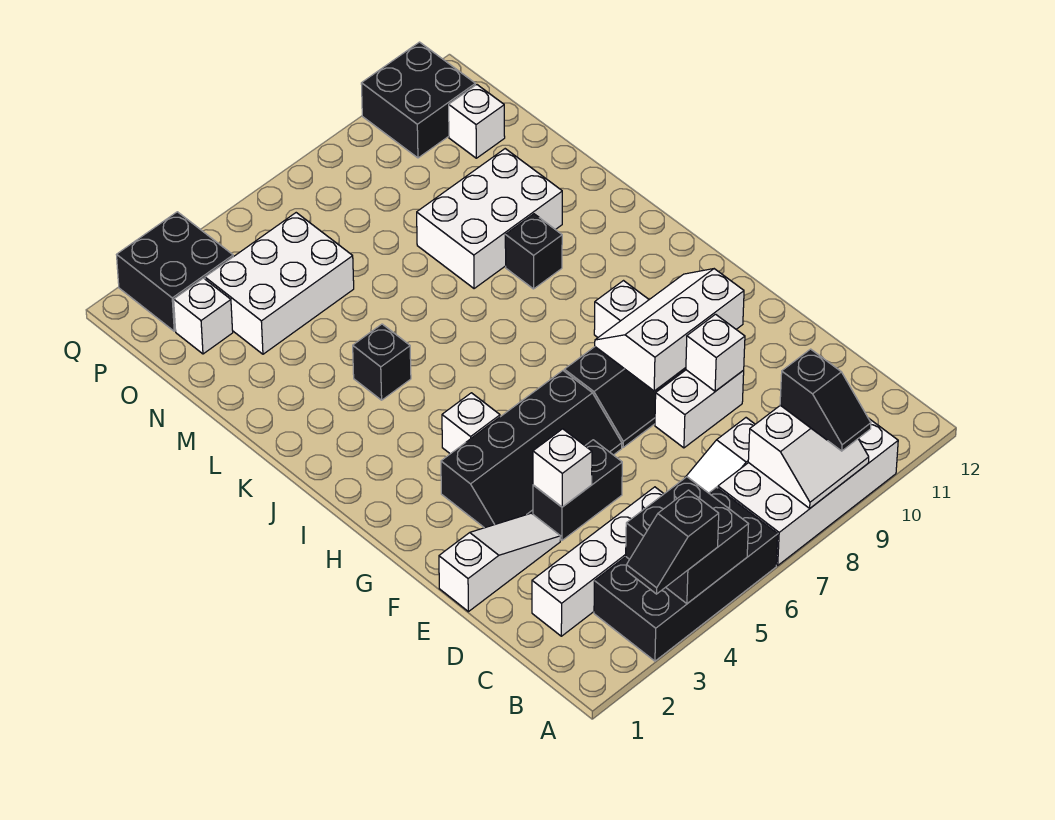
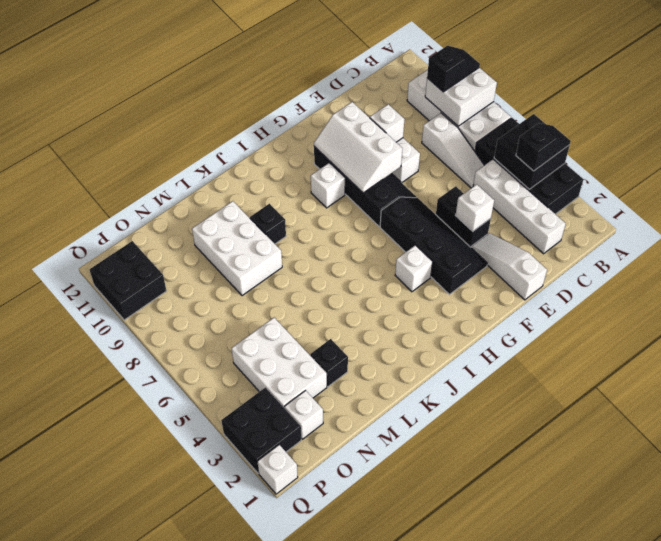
black slope A3:A4 level 3 top 4 -> black slope A4:B4 level 3 top B
white slope A8:B9 level 2 top B -> white brick A8:B9 level 2
black brick K4 level 1 -> black brick M3 level 1
white brick O11 level 1 -> white brick Q1 level 1

